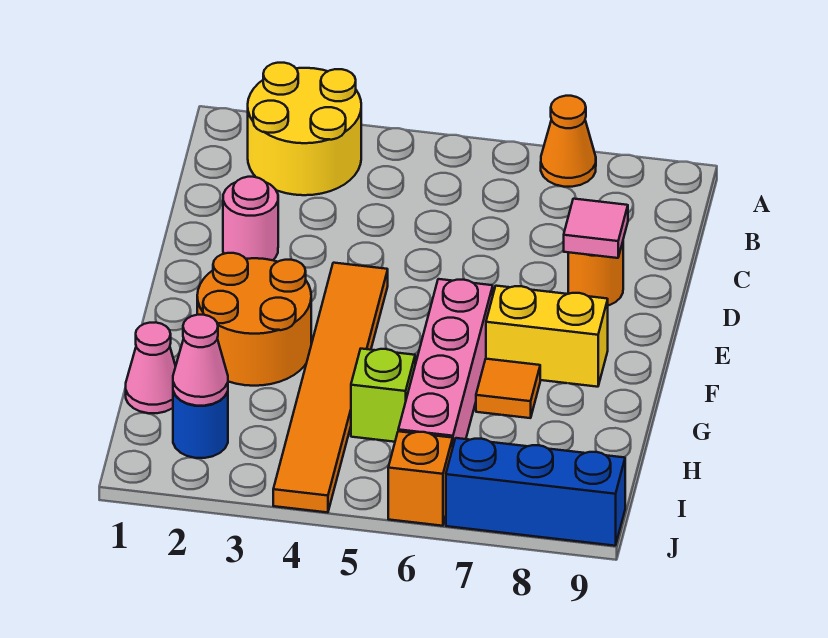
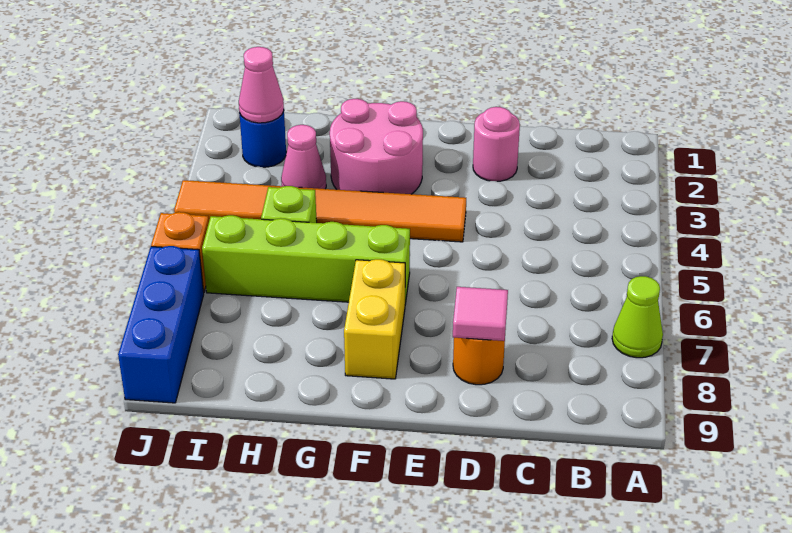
yellow round brick A2:B3 level 1 -> none
orange cone A7 level 1 -> lime cone A7 level 1
orange round brick F2:G3 level 1 -> pink round brick F2:G3 level 1
pink brick F6:I6 level 1 -> lime brick F6:I6 level 1
orange tile G7 level 1 -> none
pink cone H1 level 1 -> pink cone H3 level 1

